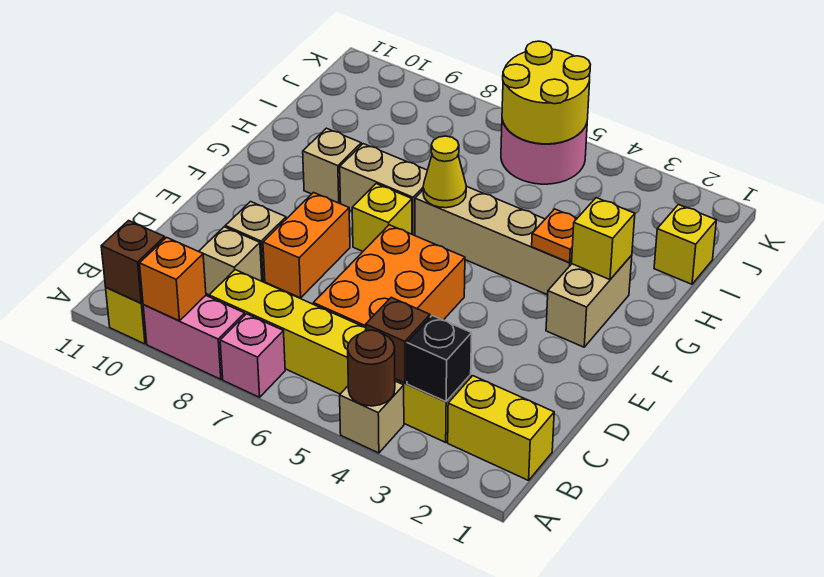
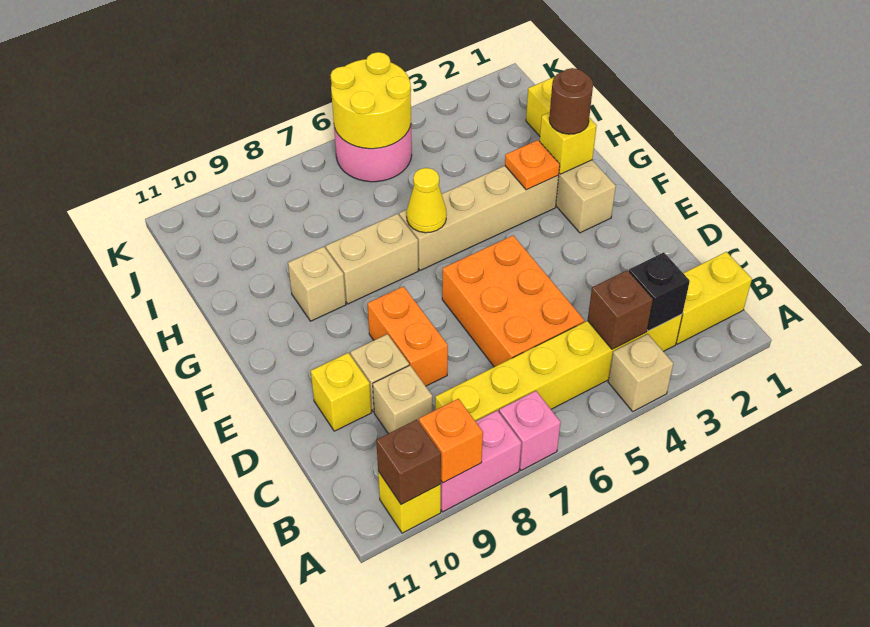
brown round brick A4 level 2 -> brown round brick G2 level 3
yellow brick F7 level 1 -> yellow brick D10 level 1

